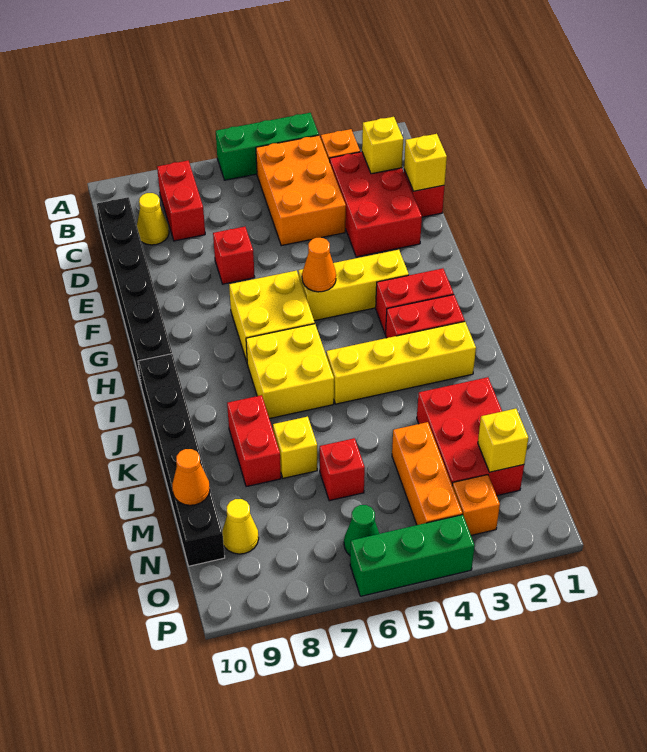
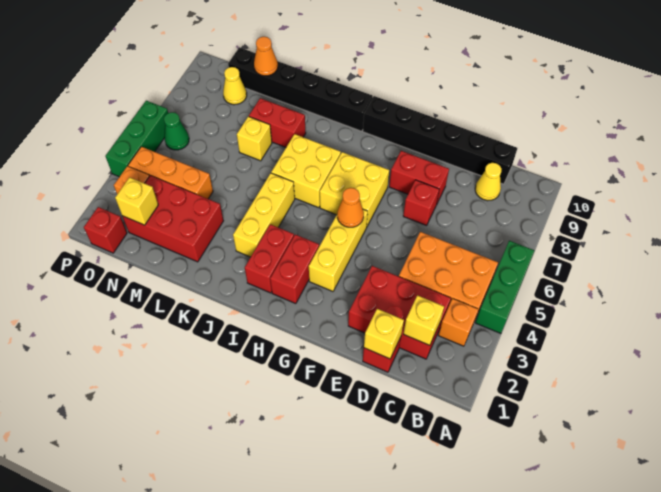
red brick B8:C8 level 1 -> red brick E8:F8 level 1
yellow brick J2:J5 level 1 -> yellow brick J3:J5 level 1
red brick M6 level 1 -> red brick O1 level 1

